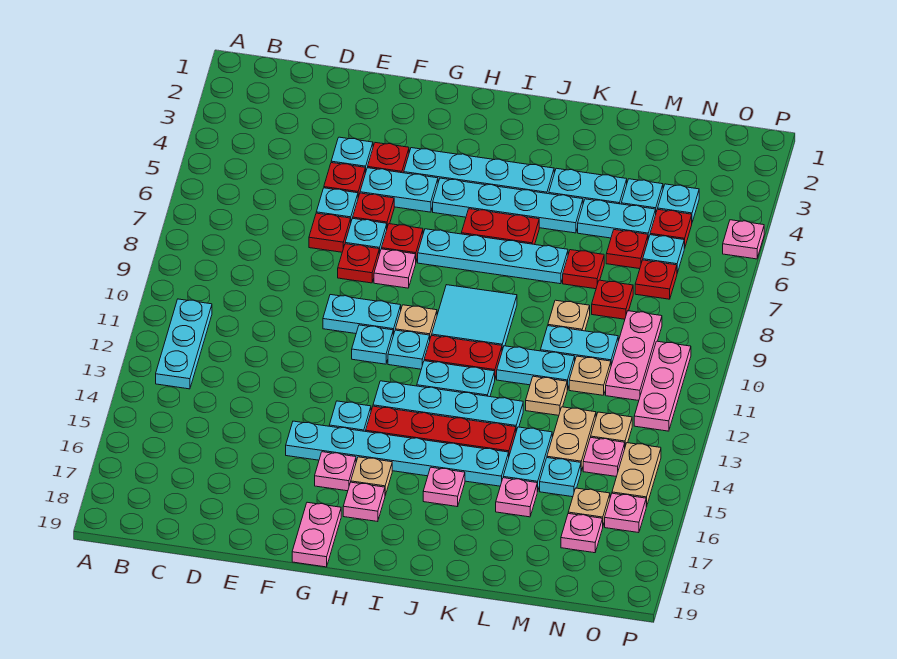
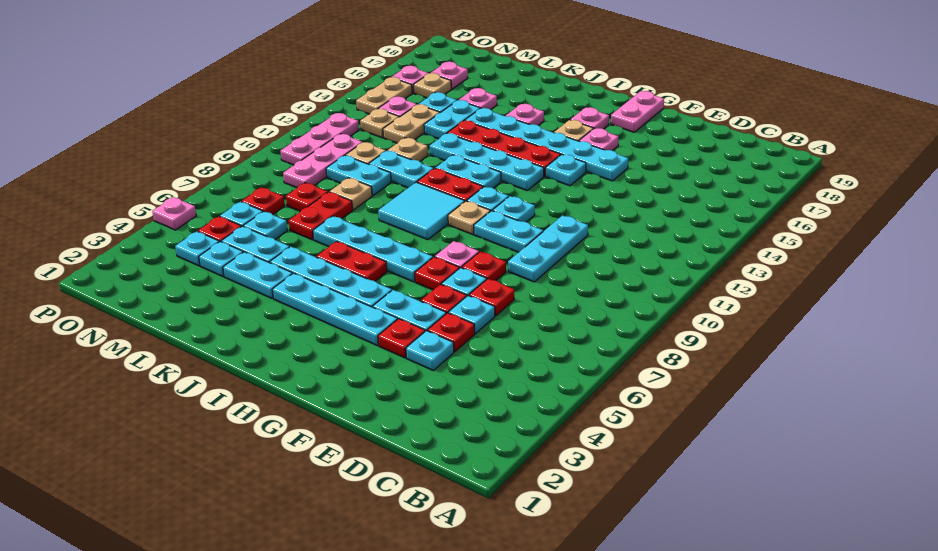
cyan plate B11:B13 level 1 -> cyan plate E9:E11 level 1
red plate L7 level 1 -> red plate L7:L8 level 1
red plate M6 level 1 -> cyan plate M6 level 1

